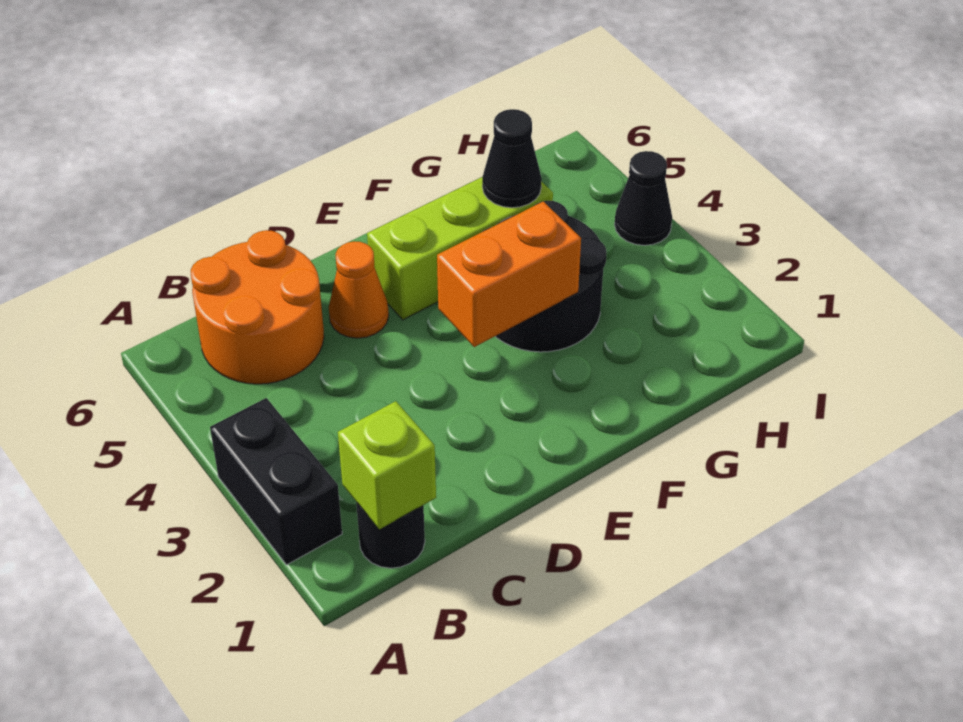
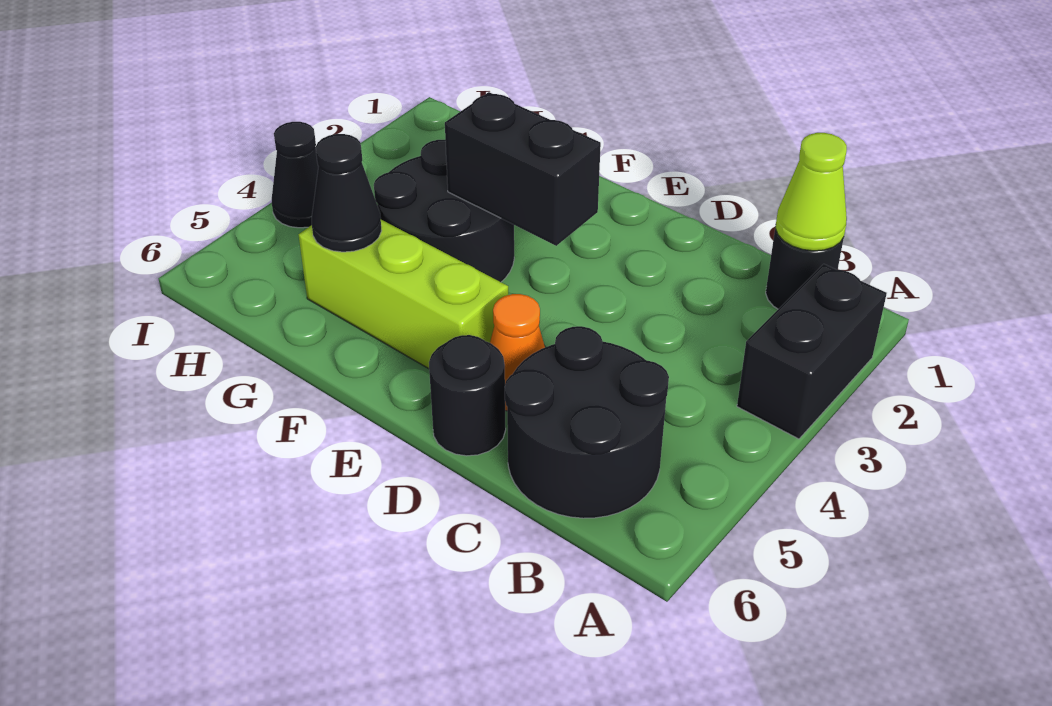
lime brick B1 level 2 -> lime cone B1 level 2
orange round brick B5:C6 level 1 -> black round brick B5:C6 level 1
none -> black round brick D6 level 1
orange brick E3:F3 level 2 -> black brick E3:F3 level 2

